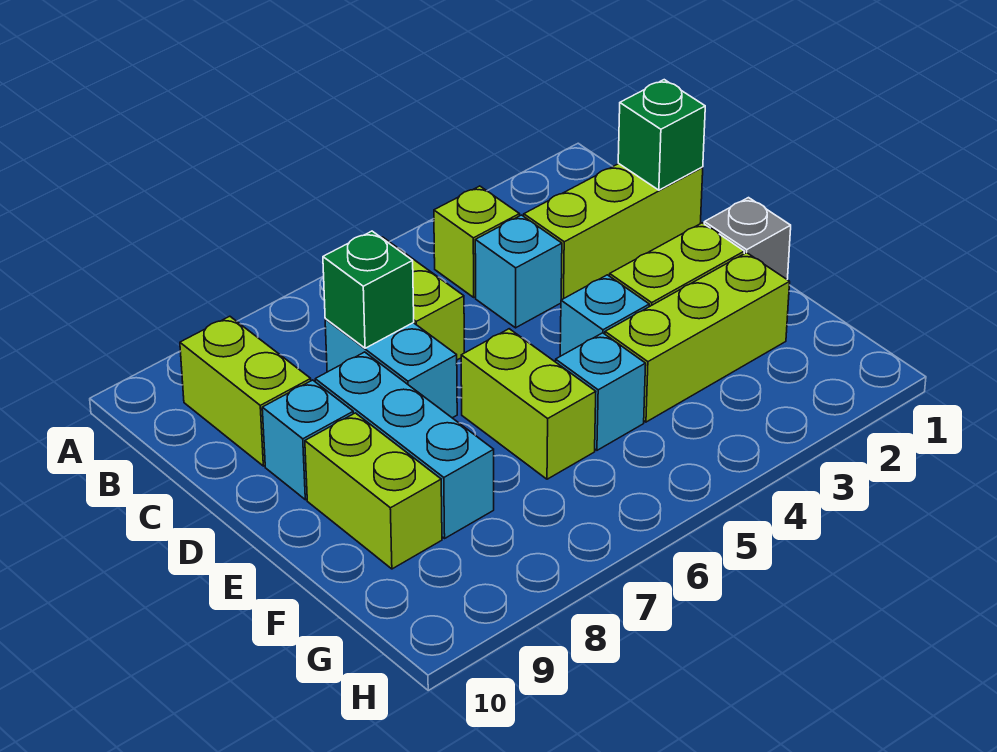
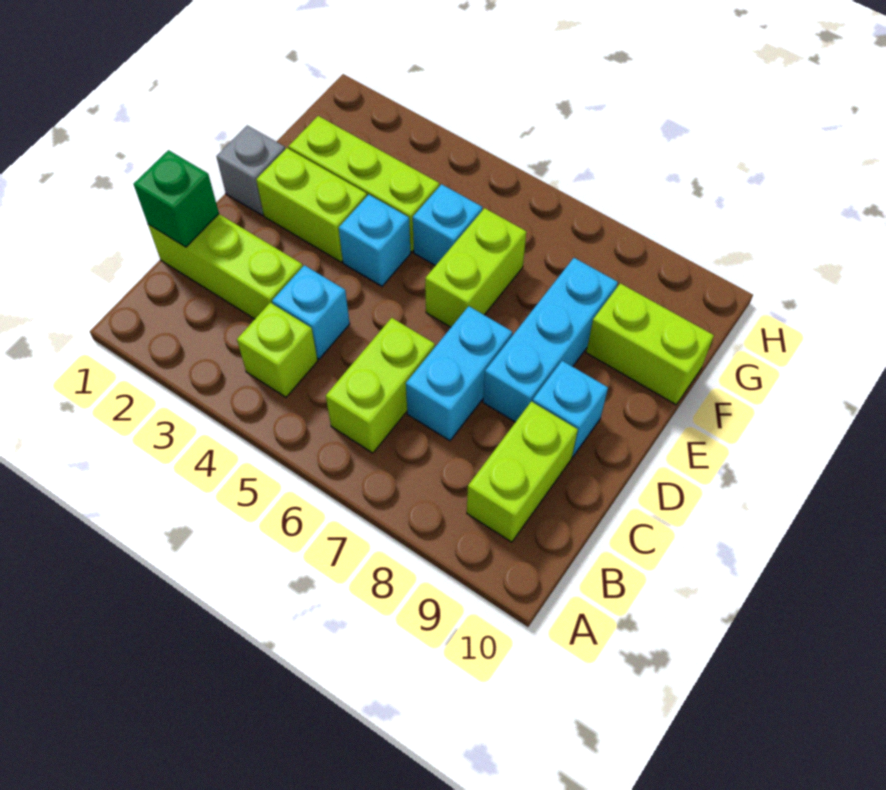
green brick C7 level 2 -> none
lime brick E9:F9 level 1 -> lime brick F9:F10 level 1

